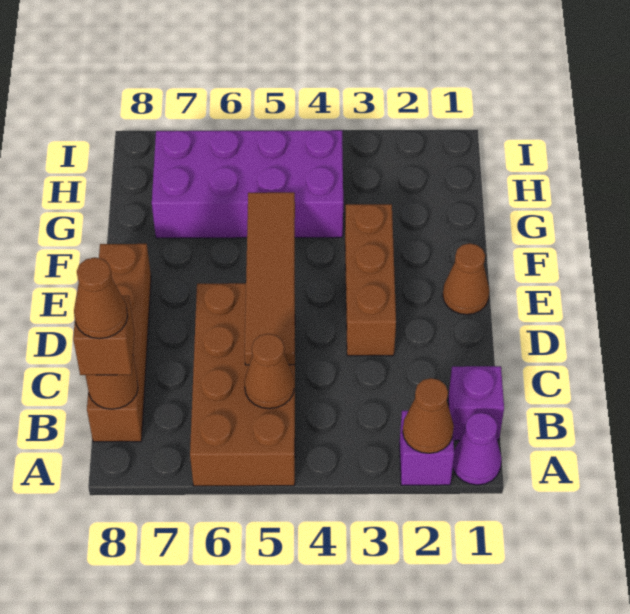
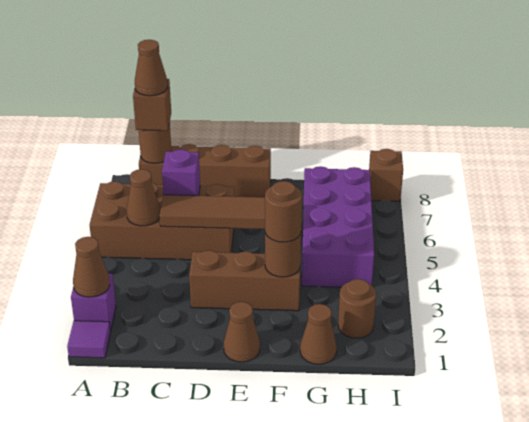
purple cone A1 level 1 -> purple tile A1 level 1
purple brick B1 level 1 -> purple brick C6 level 2
none -> brown round brick F3 level 2
none -> brown round brick F3 level 3
none -> brown cone G1 level 1
none -> brown round brick H2 level 1
none -> brown brick I8 level 1

